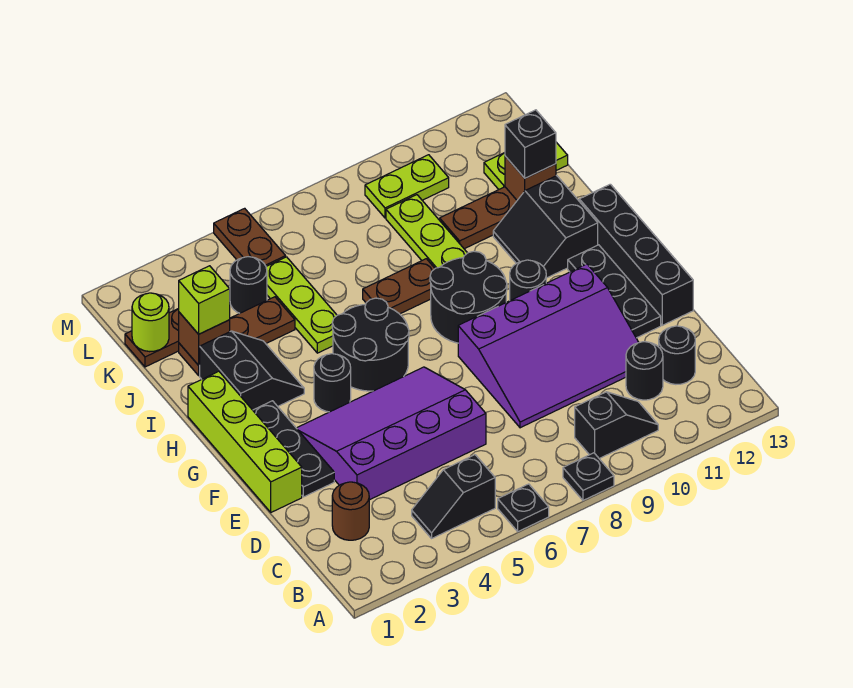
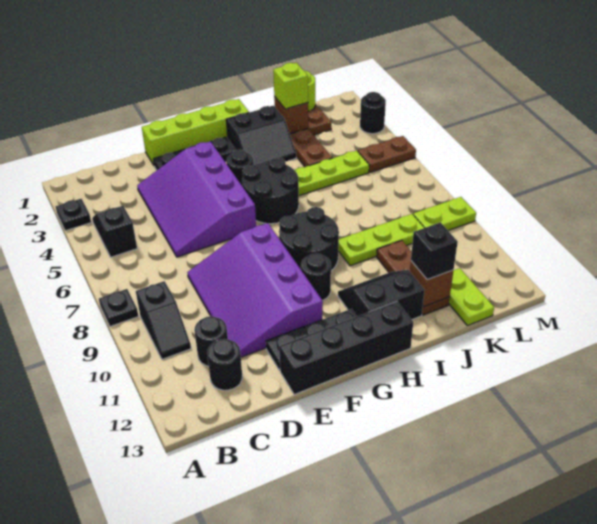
black plate A6 level 1 -> black plate A3 level 1
brown round brick C2 level 1 -> none
purple slope D3:F6 level 1 top D -> purple slope D3:F6 level 1 top F
brown plate I7:I8 level 1 -> none
black round brick K4 level 1 -> black round brick M3 level 1
lime plate L9:L10 level 1 -> lime plate L9:M9 level 1

